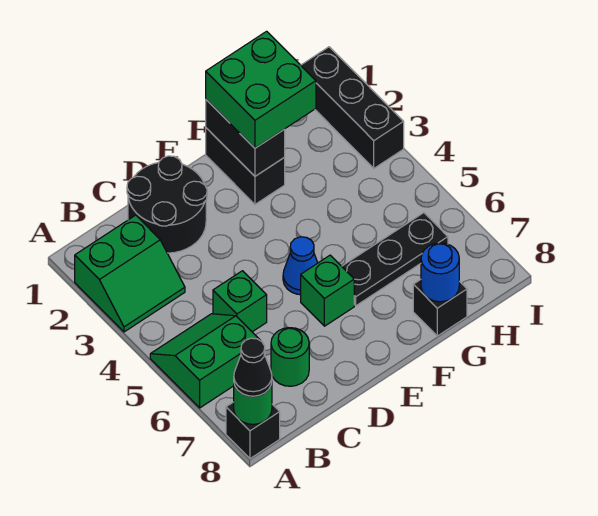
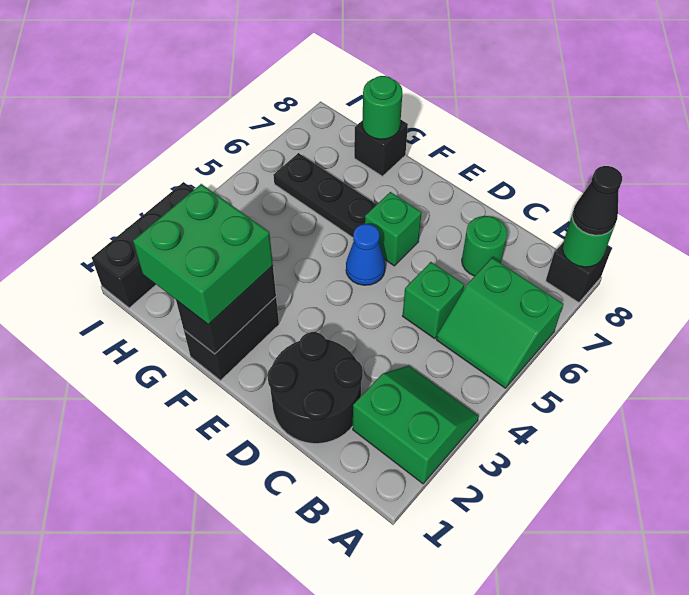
blue round brick G8 level 2 -> green round brick G8 level 2

